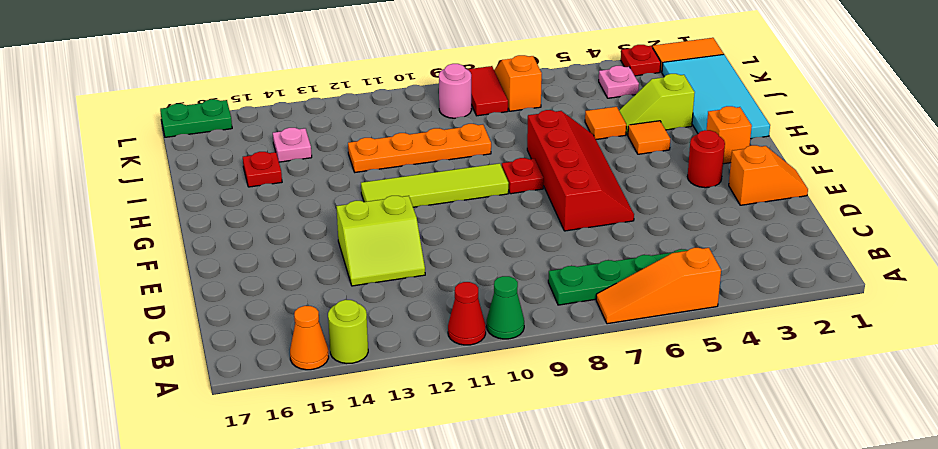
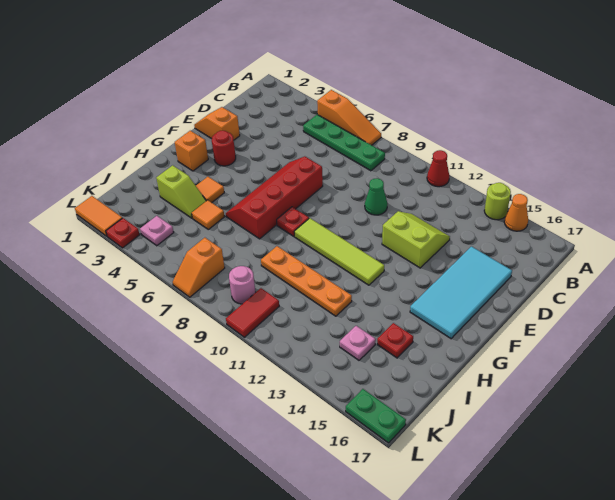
green cone A10 level 1 -> green cone D10 level 1
cyan tile H1:K2 level 1 -> cyan tile D15:G16 level 1
red tile K8:L8 level 1 -> red tile K10:L10 level 1

